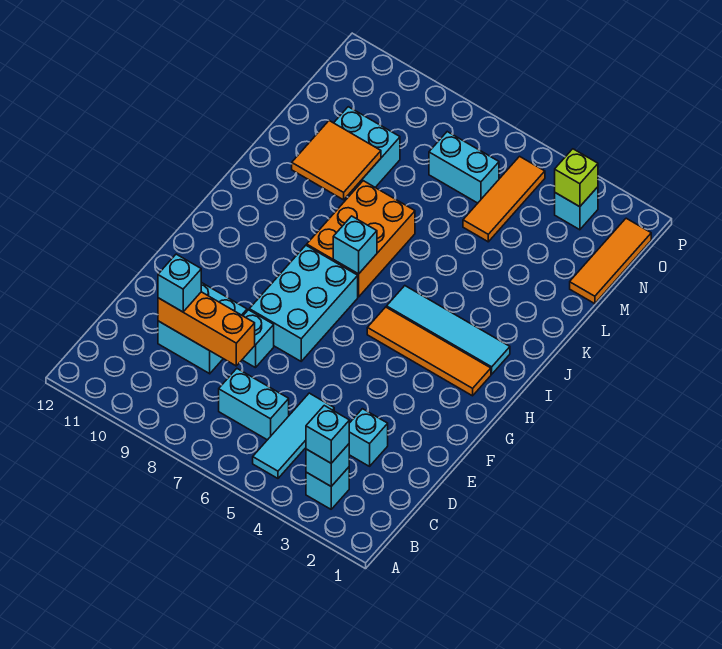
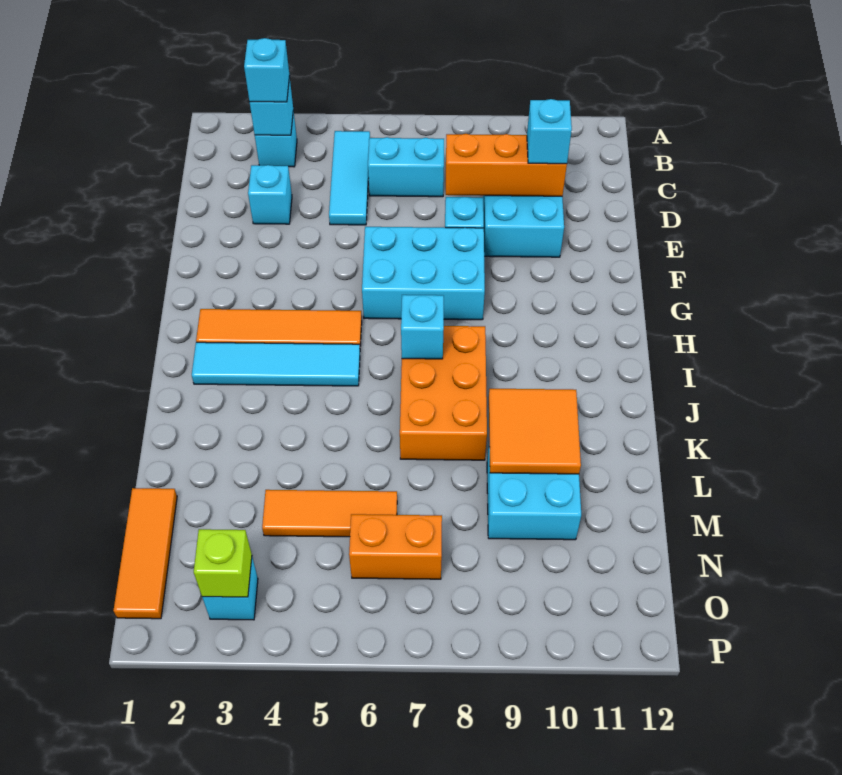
cyan brick F7:H8 level 1 -> cyan brick F6:G8 level 1
orange tile M5:O5 level 1 -> orange tile M4:M6 level 1
cyan brick N6:N7 level 1 -> orange brick N6:N7 level 1

